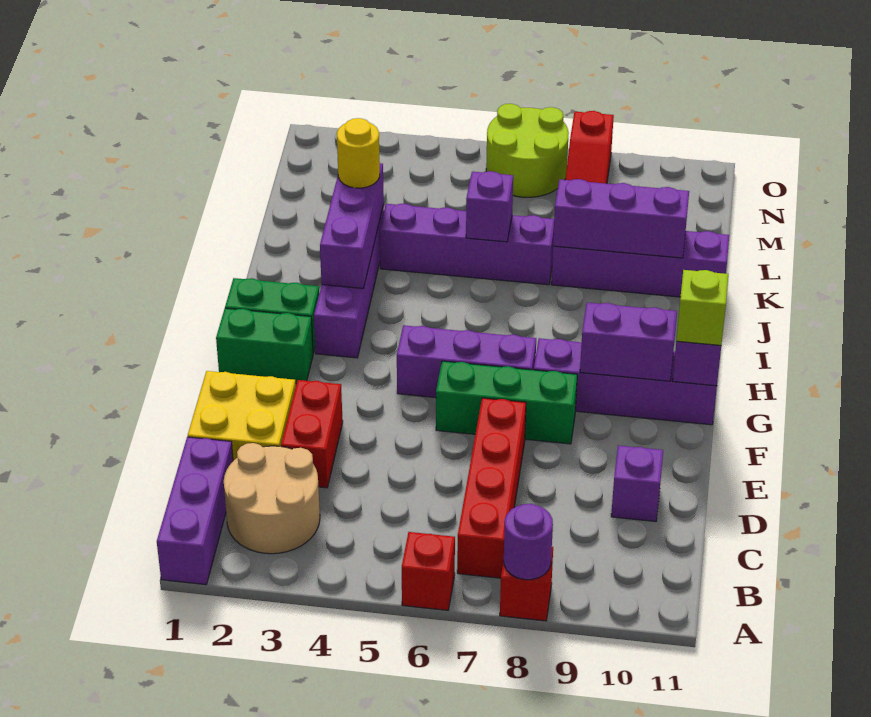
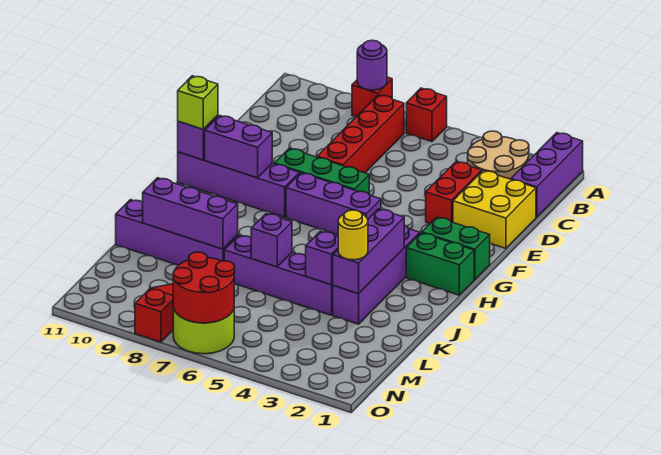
purple brick D10 level 1 -> purple brick K4 level 2
none -> red round brick N6:O7 level 2

